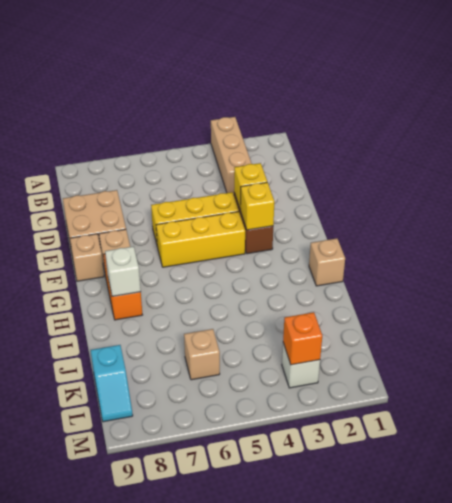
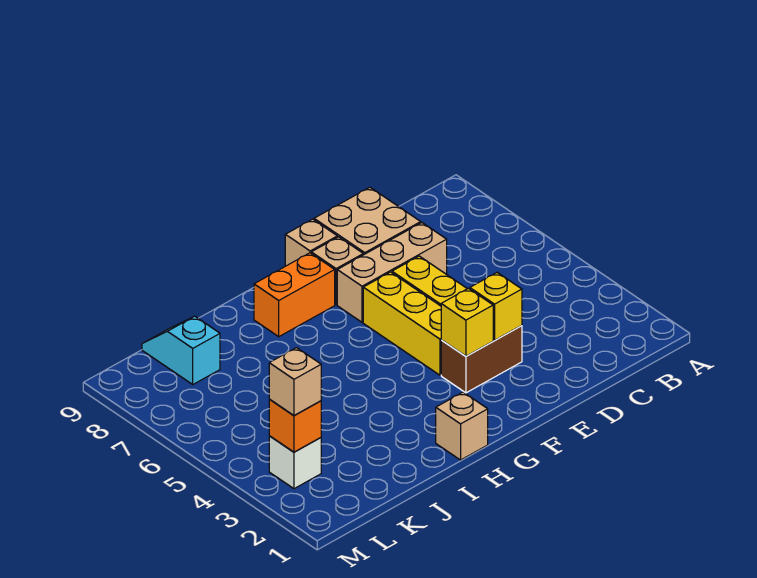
tan brick A3:C3 level 1 -> tan brick D7:F7 level 1
white brick H8 level 2 -> none
tan brick K6 level 1 -> tan brick L3 level 3
cyan slope K9:L9 level 1 top K -> cyan slope K8:K9 level 1 top 8

